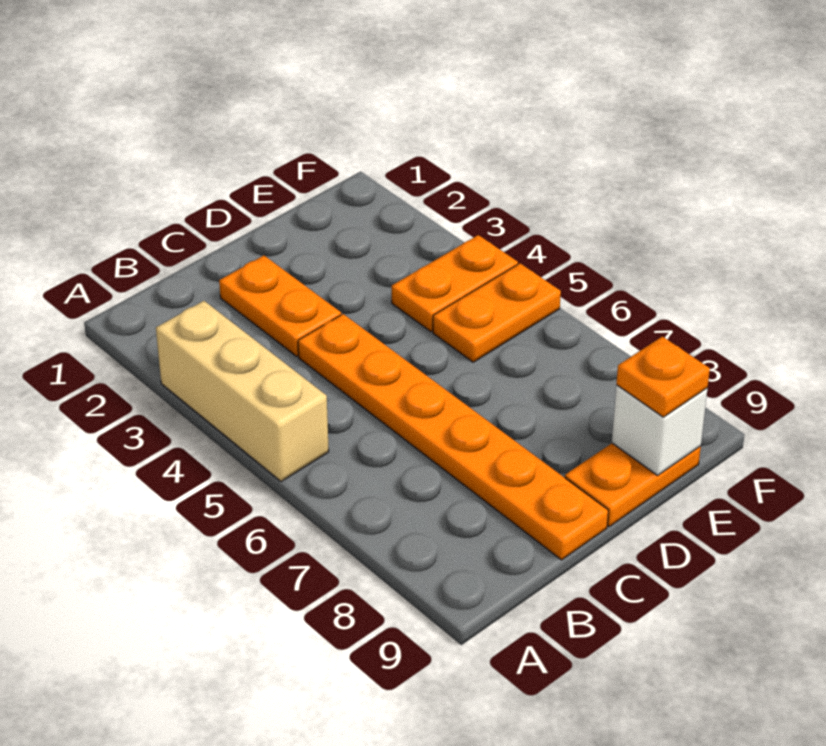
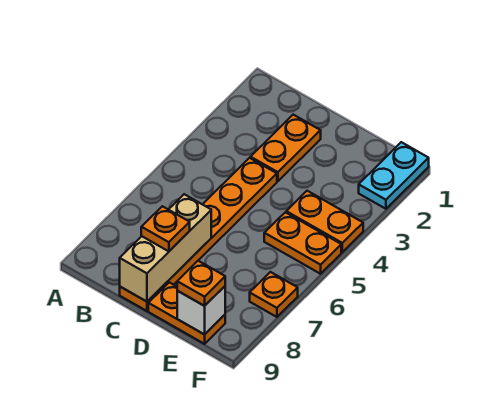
tan brick A3:A5 level 1 -> tan brick C7:C9 level 2
none -> orange plate C8 level 3
none -> cyan plate F1:F2 level 1
none -> orange plate F7 level 1

